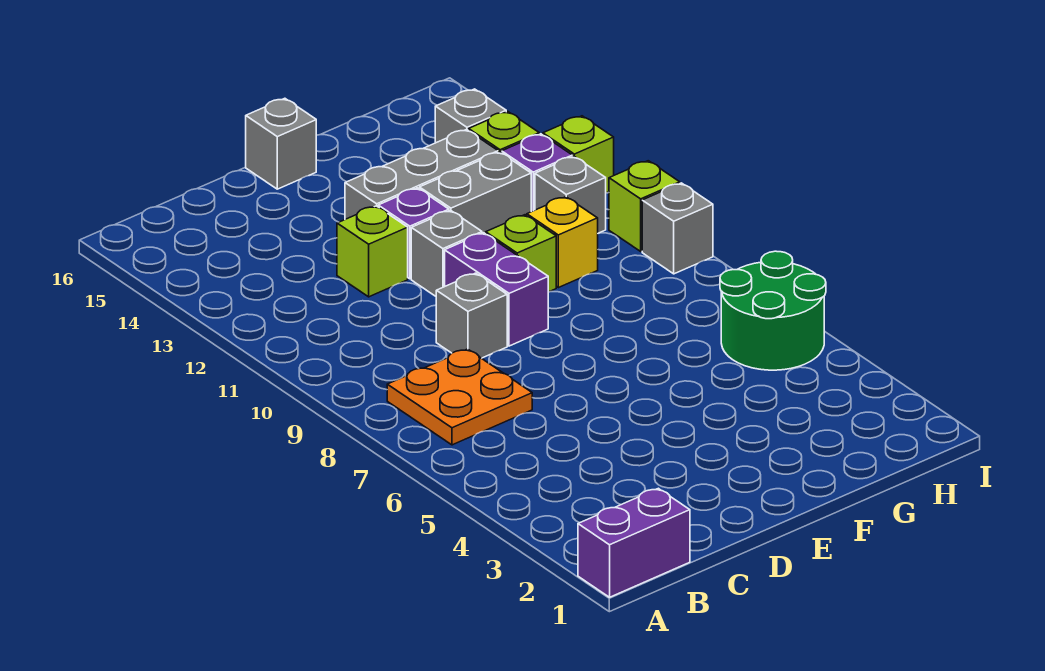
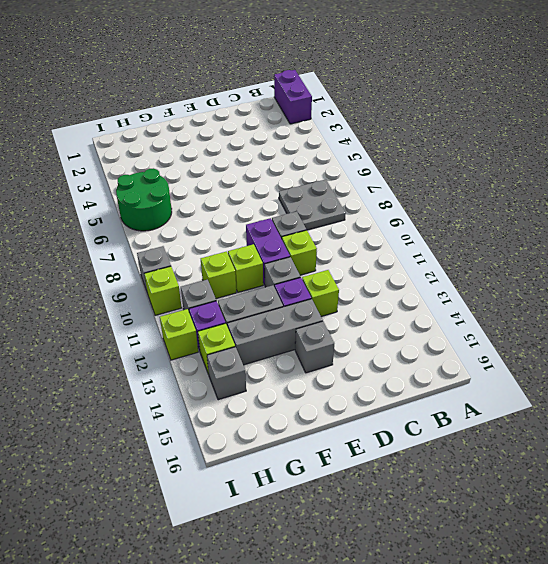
purple brick A1:B1 level 1 -> purple brick A1:A2 level 1
orange plate B7:C8 level 1 -> grey plate B7:C8 level 1
none -> lime brick D10 level 1
grey brick E16 level 1 -> grey brick E14 level 1
yellow brick G10 level 1 -> lime brick G10 level 1

